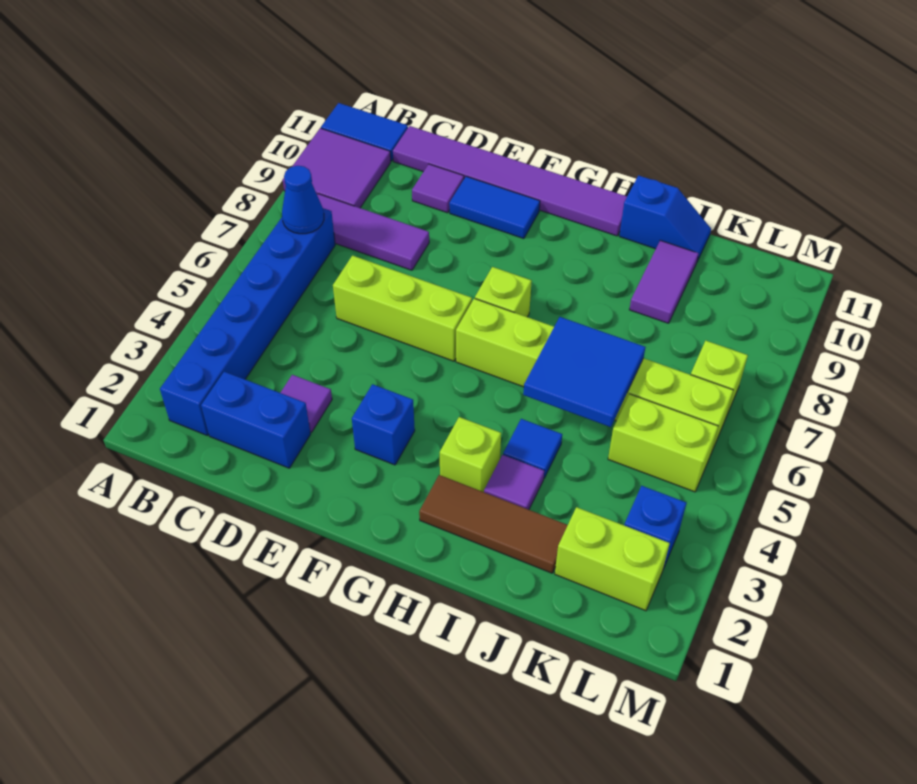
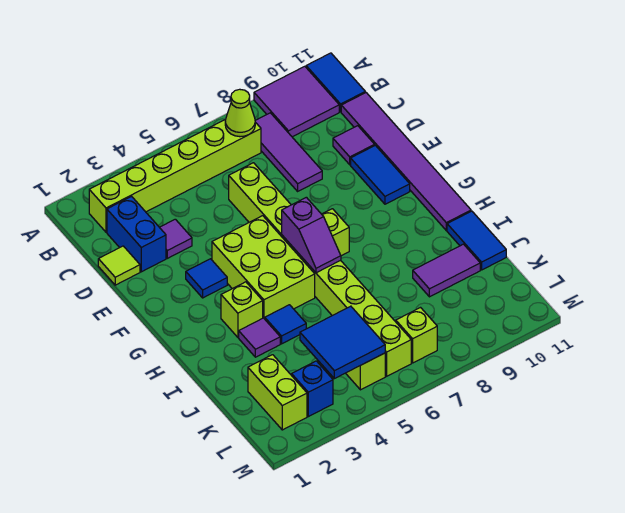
blue brick B2:B7 level 1 -> lime brick B2:B7 level 1
blue cone B7 level 2 -> lime cone B7 level 2
none -> lime tile D1 level 1
blue brick F3 level 1 -> blue tile F3 level 1
none -> lime brick F4:H5 level 1
none -> purple slope G6:H6 level 2 top G
brown tile H2:J2 level 1 -> none
blue tile I5:J6 level 2 -> blue tile K4:L5 level 2
blue slope I11:J11 level 1 top I -> blue tile I11:J11 level 1

